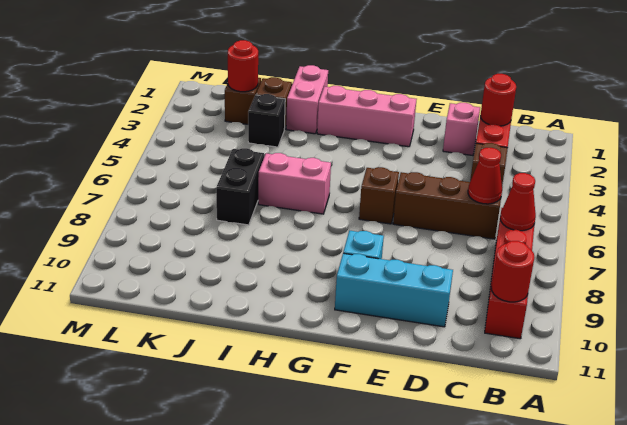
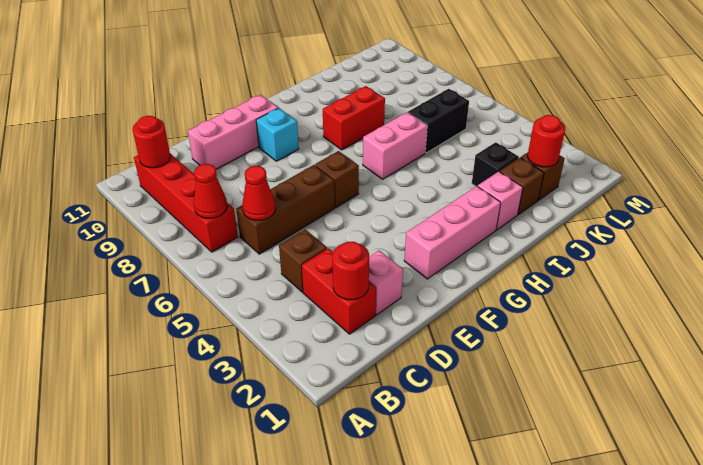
cyan brick D10:F10 level 1 -> pink brick D10:F10 level 1
none -> red brick H8:I8 level 1
pink brick I1:I2 level 1 -> pink brick I2 level 1
black brick J6:J7 level 1 -> black brick J6:K6 level 1

